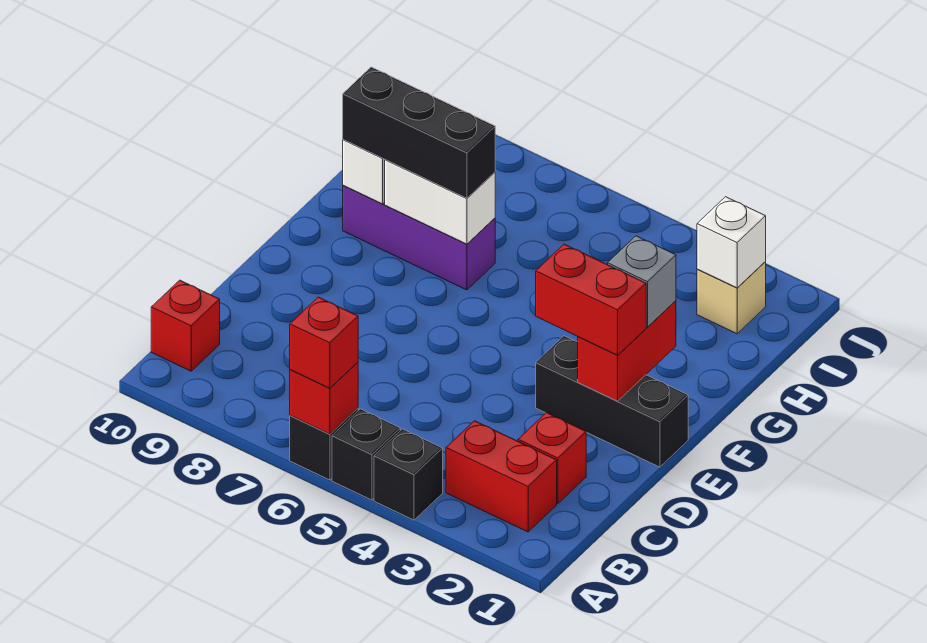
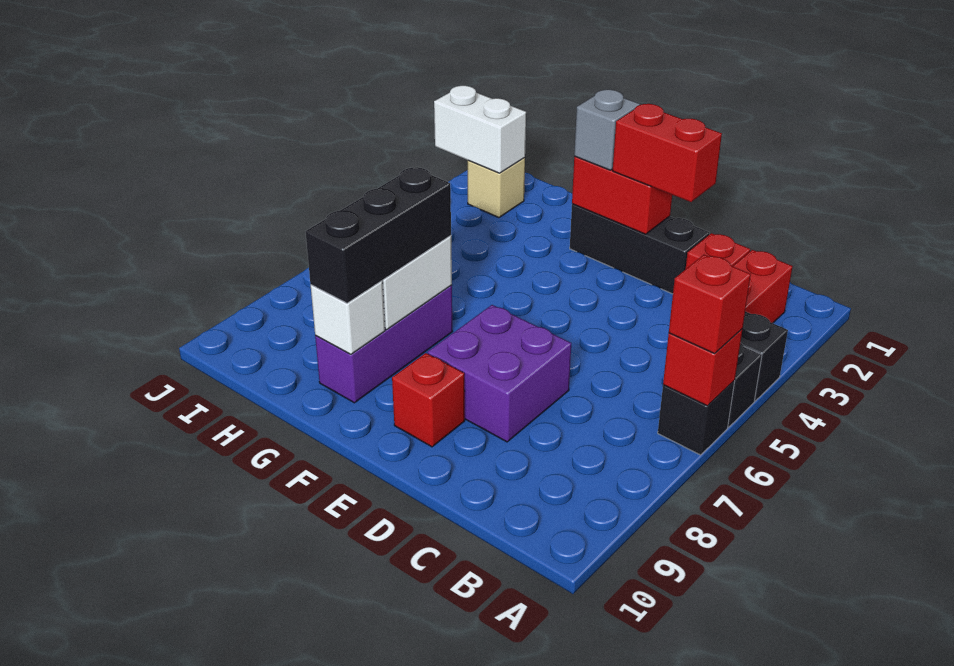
red brick B10 level 1 -> red brick E9 level 1
none -> purple brick D7:E8 level 1
black brick E1:E3 level 1 -> black brick D2:F2 level 1
red brick E2:E3 level 3 -> red brick D2:E2 level 3
white brick I2 level 2 -> white brick I2:J2 level 2

